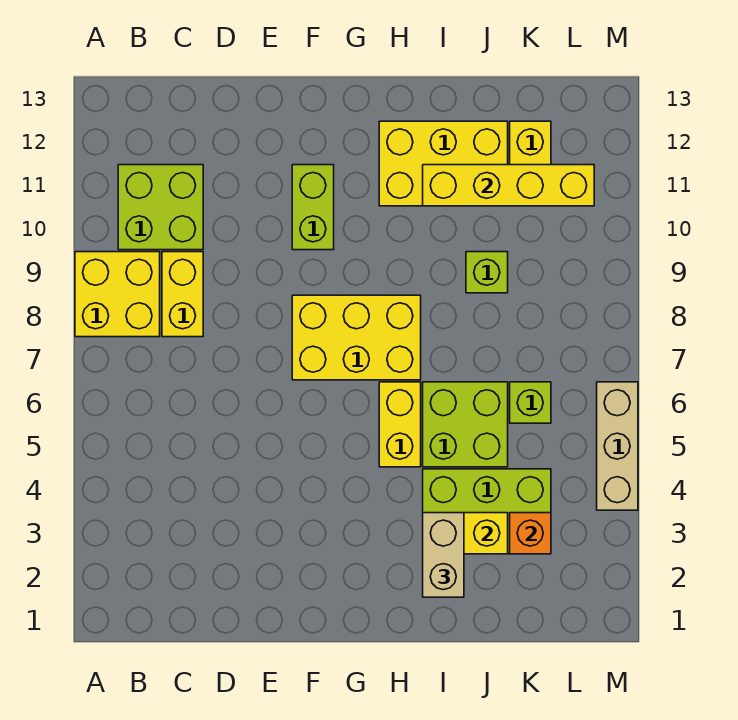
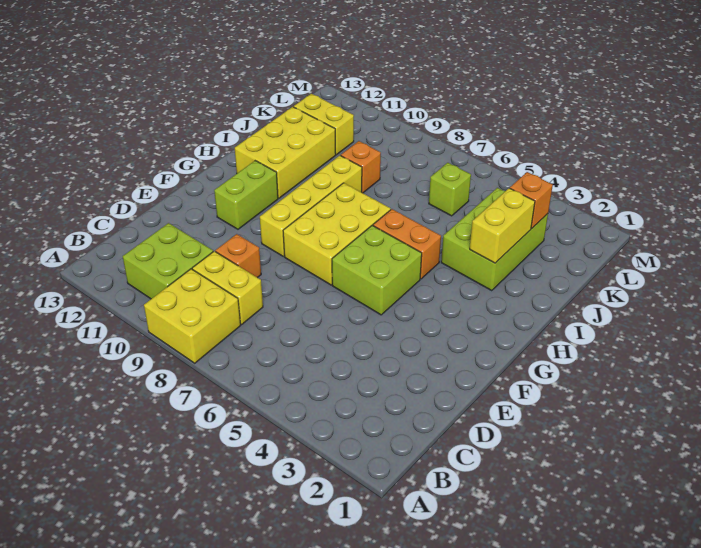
none -> orange brick D9 level 1
lime brick F10:F11 level 1 -> lime brick F11:G11 level 1
yellow brick H5:H6 level 1 -> orange brick H5:H6 level 1
tan brick I2:I3 level 3 -> none
lime brick I5:J6 level 1 -> lime brick F5:G6 level 1
yellow brick I11:L11 level 2 -> yellow brick F9:I9 level 1
lime brick J9 level 1 -> orange brick J9 level 1
tan brick M4:M6 level 1 -> none

